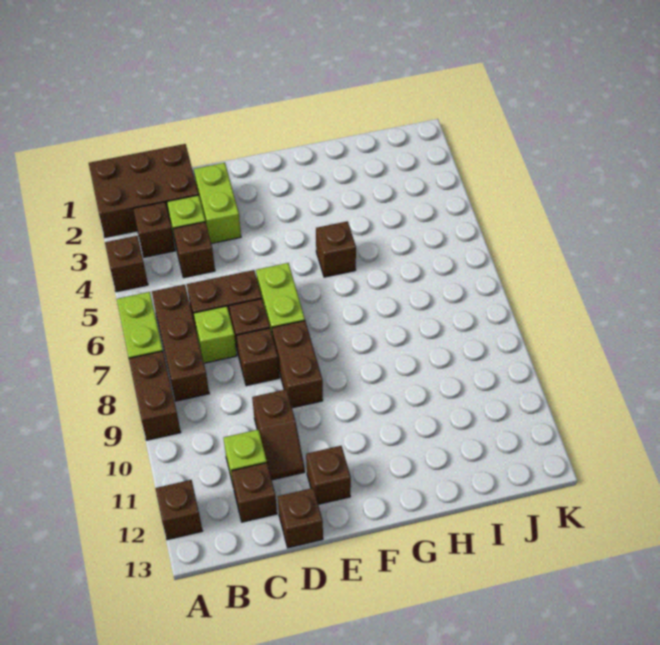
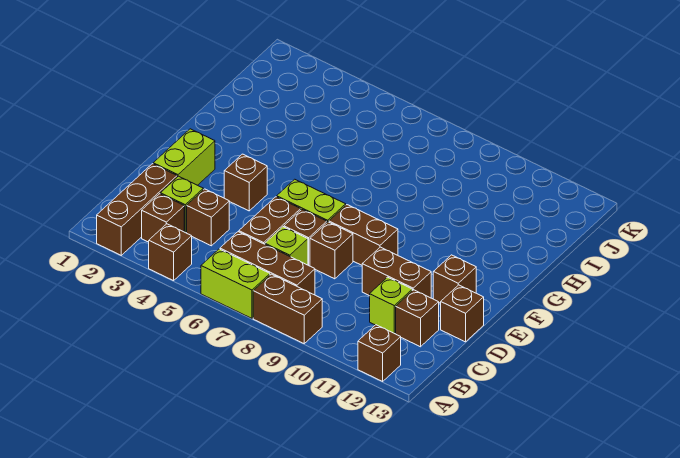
brown brick A1:C2 level 1 -> brown brick A2:C2 level 1
lime brick D2:D3 level 1 -> lime brick D2:E2 level 1
brown slope D10:D11 level 1 top 10 -> brown brick D10:D11 level 1
brown brick G5 level 1 -> brown brick E4 level 1

